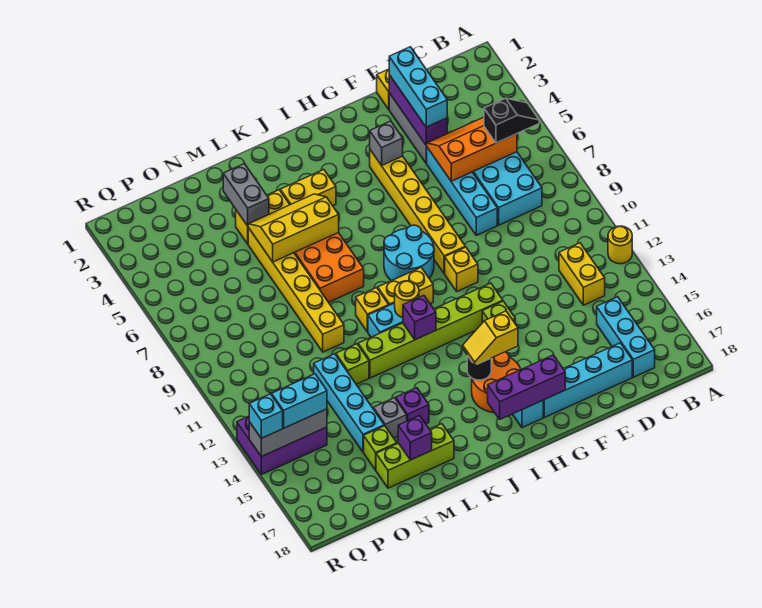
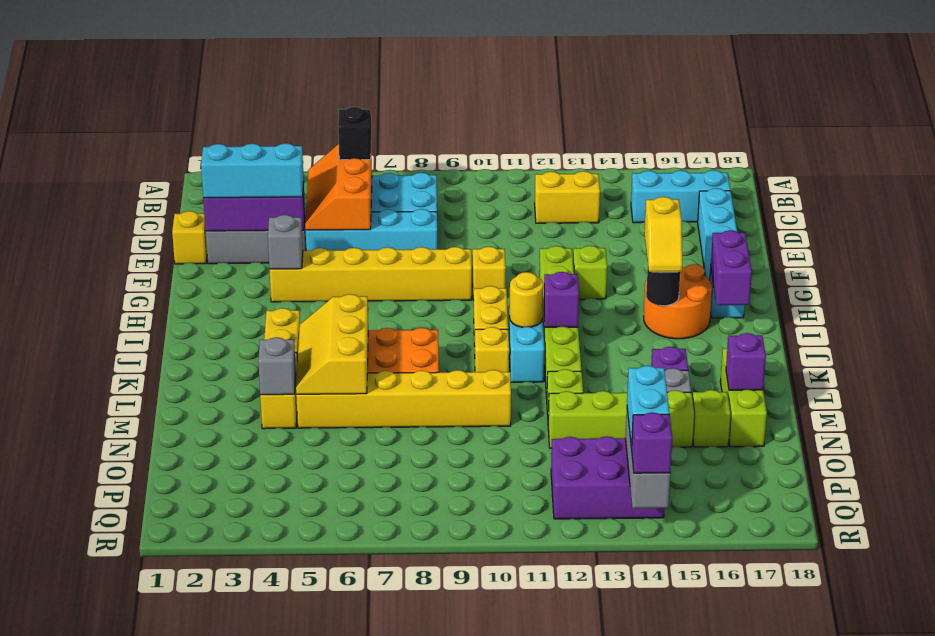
yellow round brick A12 level 1 -> none
purple brick G17:I17 level 2 -> purple brick H17:I17 level 2
cyan round brick H8:I9 level 1 -> none
grey brick M3:M4 level 2 -> grey brick M4 level 2
cyan brick N12:N15 level 1 -> lime brick N12:N15 level 1
purple brick P13:R14 level 1 -> purple brick P12:Q14 level 1
cyan brick R14 level 3 -> purple brick R14 level 3

